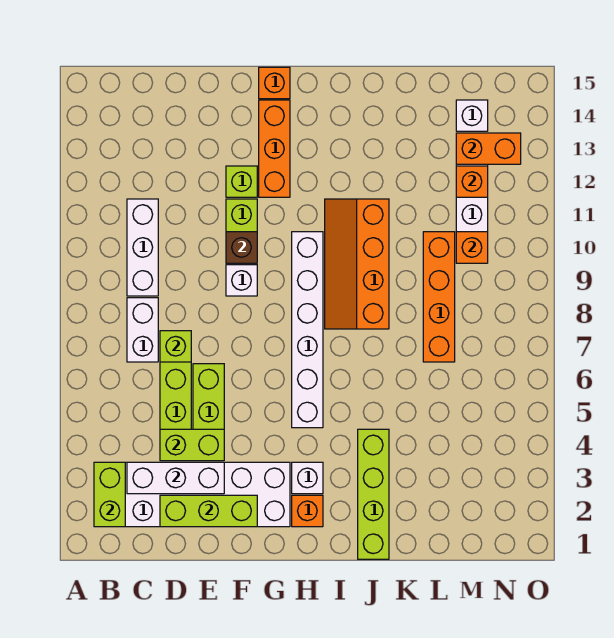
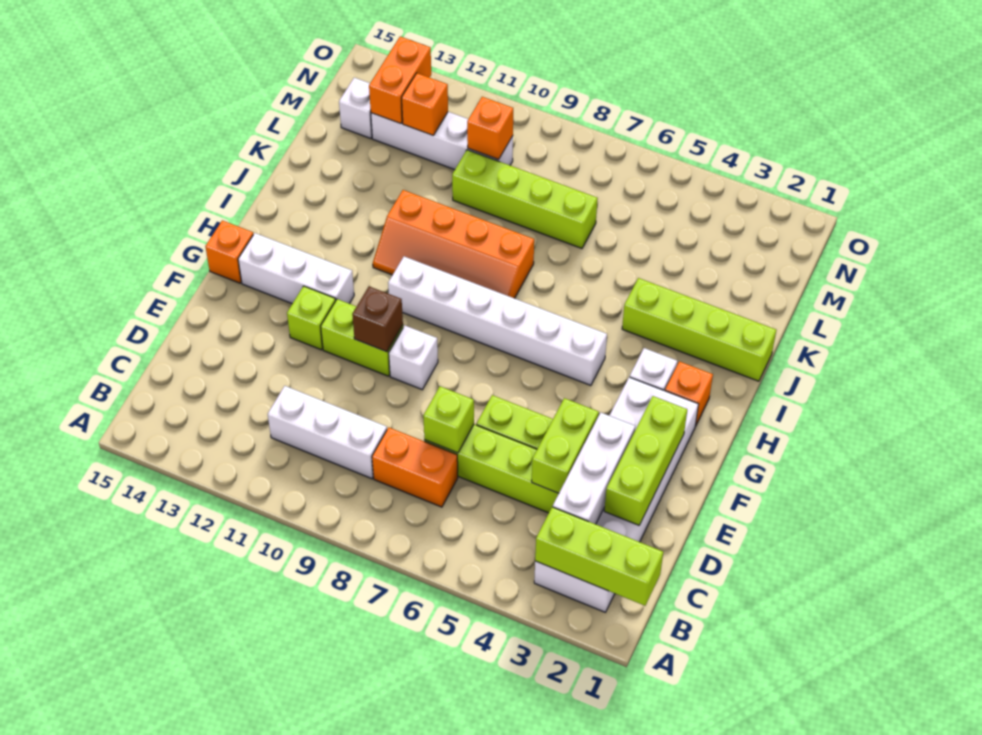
lime brick B2:B3 level 2 -> lime brick B1:B3 level 2
white brick C7:C8 level 1 -> orange brick C7:C8 level 1
orange brick G12:G14 level 1 -> white brick G12:G14 level 1
orange brick L7:L10 level 1 -> lime brick L7:L10 level 1

